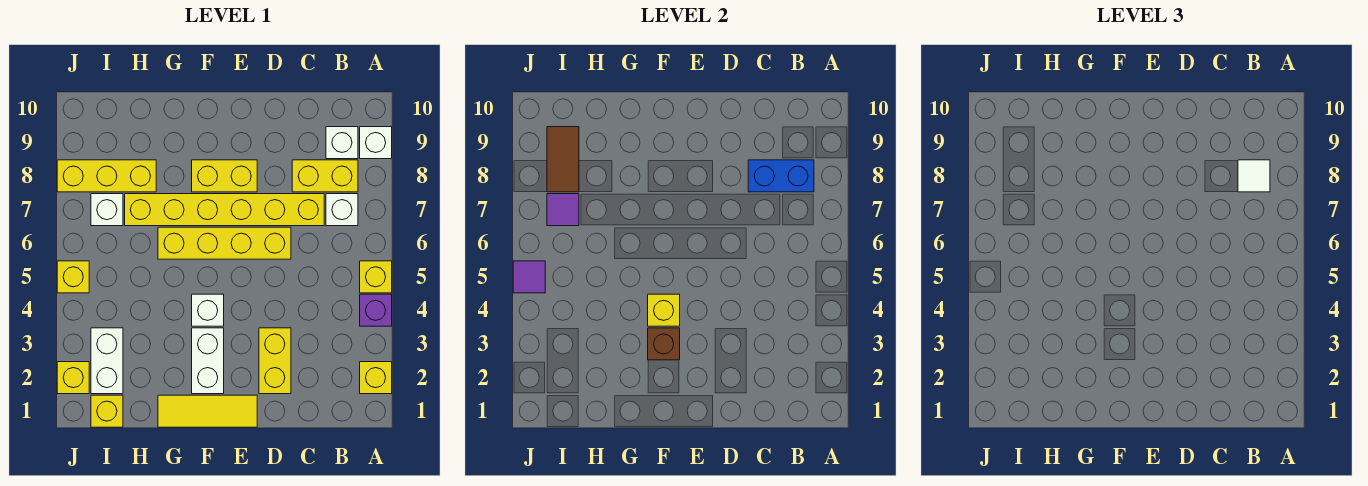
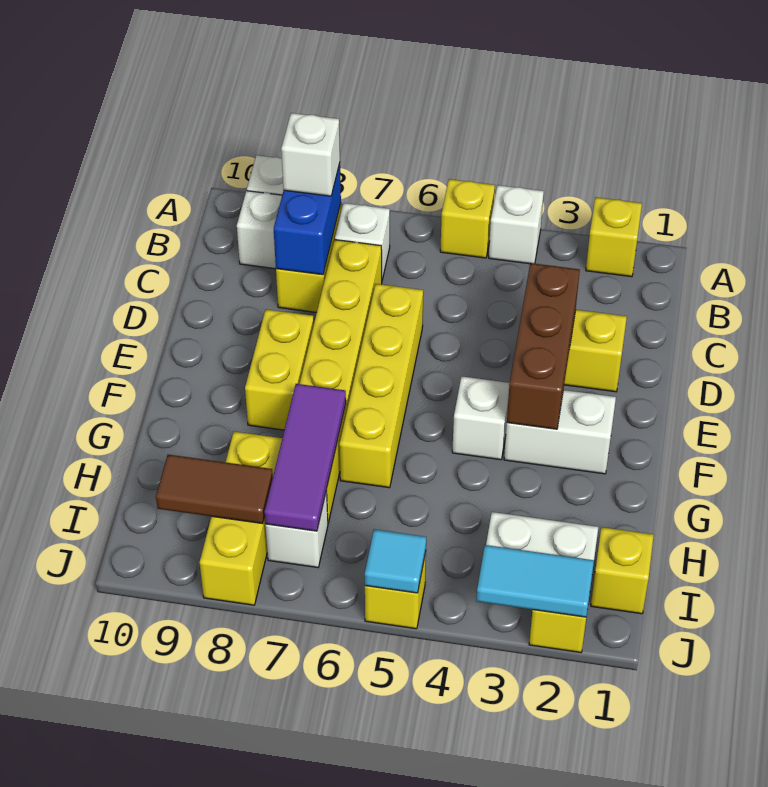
purple brick A4 level 1 -> white brick A4 level 1
white tile B8 level 3 -> white brick B8 level 3
yellow tile E1:G1 level 1 -> none
brown brick F3 level 2 -> brown brick D3:F3 level 2
yellow brick F4 level 2 -> none
purple tile I7 level 2 -> purple tile G7:I7 level 2
none -> cyan tile J2:J3 level 2
purple tile J5 level 2 -> cyan tile J5 level 2

